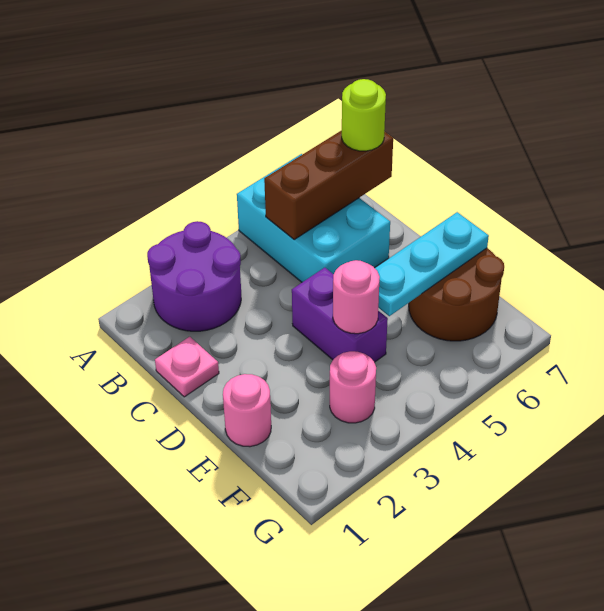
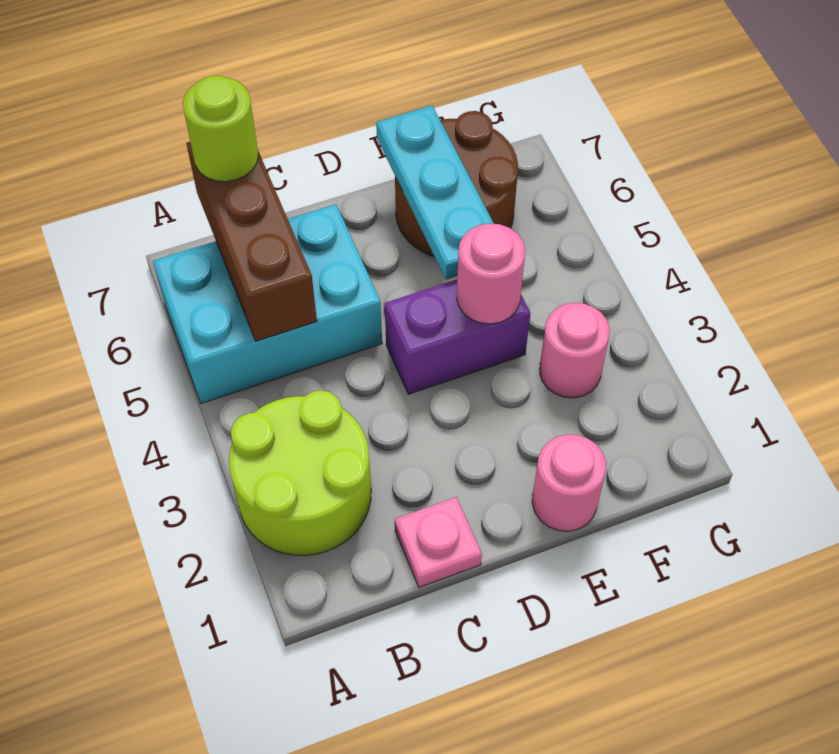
purple round brick A2:B3 level 1 -> lime round brick A2:B3 level 1

